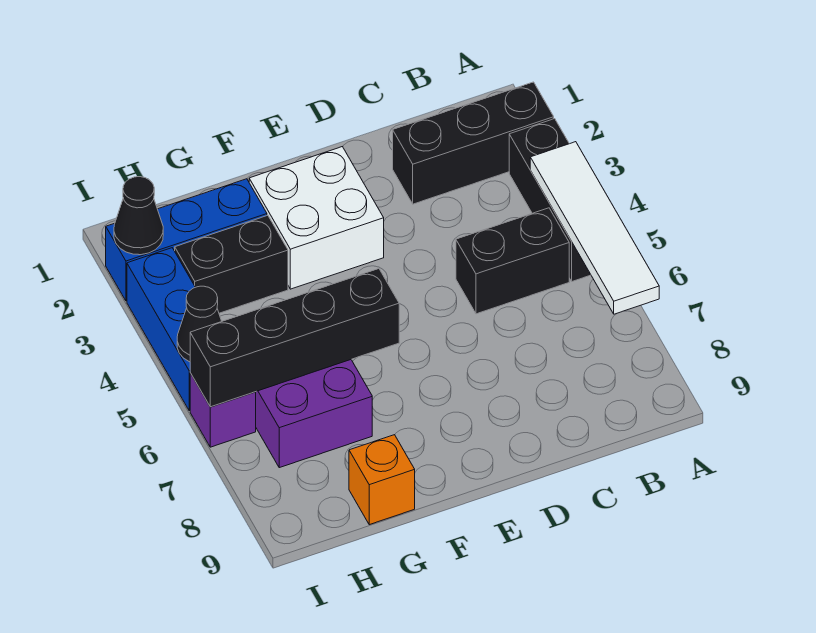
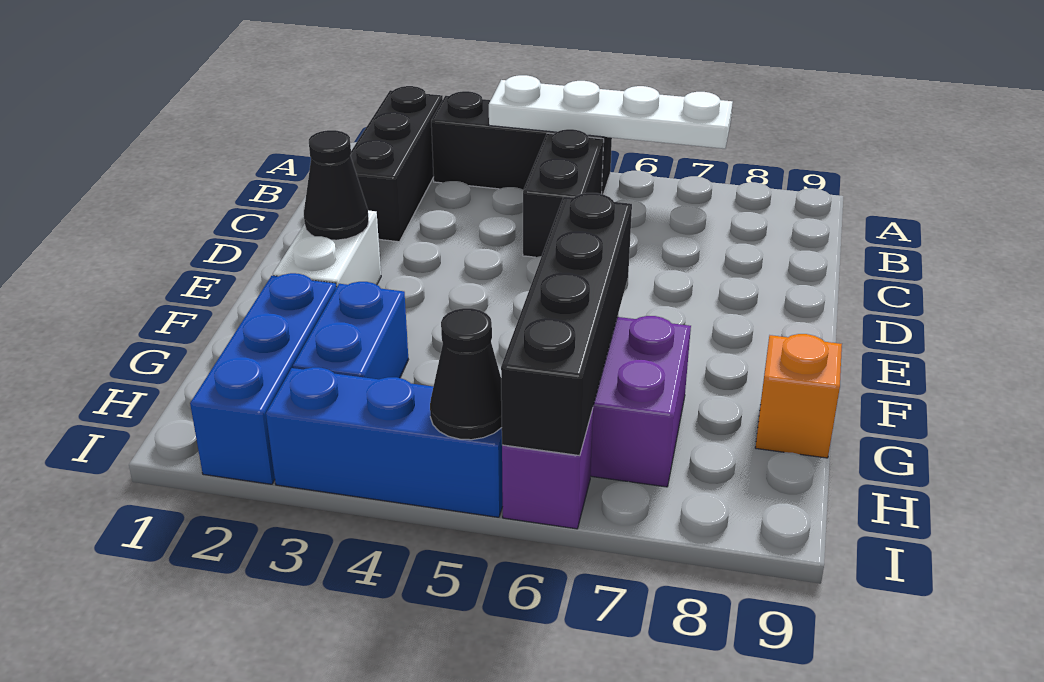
white tile A4:A7 level 2 -> white plate A4:A7 level 2
white brick E2:F3 level 1 -> white brick E2:F2 level 1
black brick G3:H3 level 1 -> blue brick G3:H3 level 1
black cone I2 level 2 -> black cone E2 level 2

